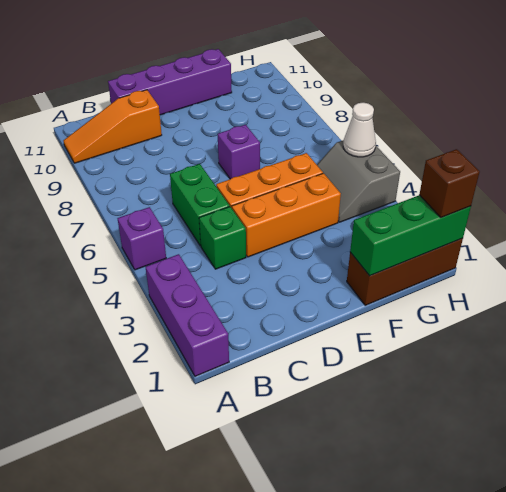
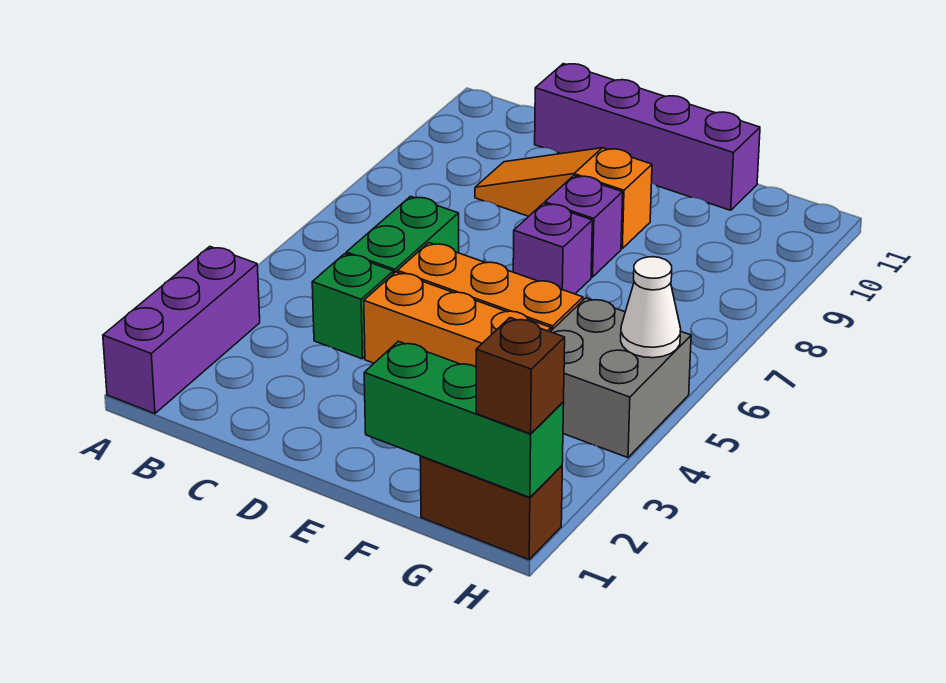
purple brick A5 level 1 -> purple brick E8 level 1
orange slope A10:C10 level 1 top C -> orange slope C9:E9 level 1 top E
brown brick F1:H1 level 1 -> brown brick G1:H1 level 1
grey slope G4:H5 level 1 top H -> grey brick G4:H5 level 1

